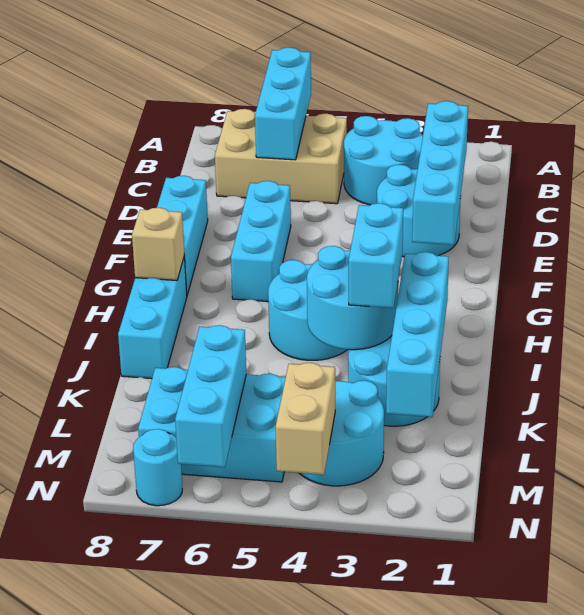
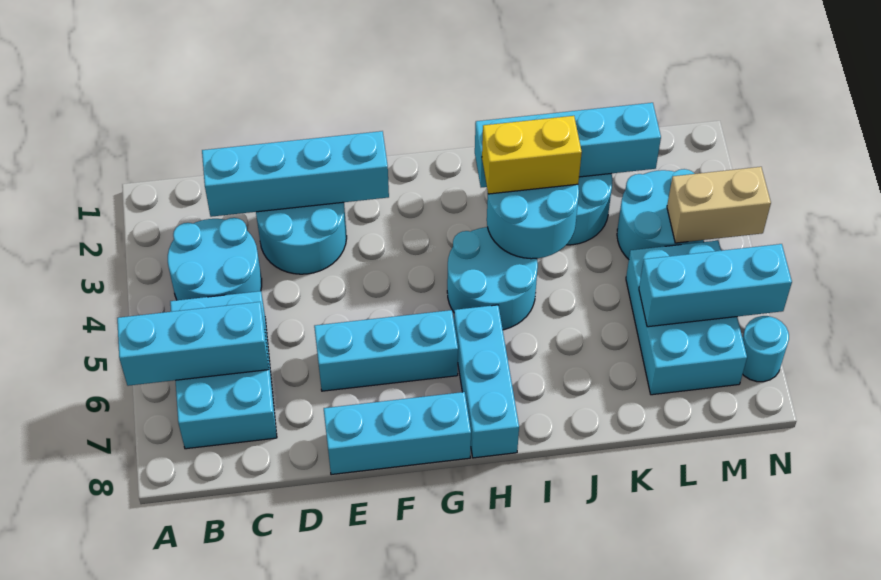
tan brick B5:C7 level 1 -> cyan brick B5:C7 level 1
cyan brick H8:J8 level 1 -> cyan brick H6:H8 level 1
tan brick H8 level 2 -> none
cyan brick I3:J3 level 3 -> yellow brick I3:J3 level 3

